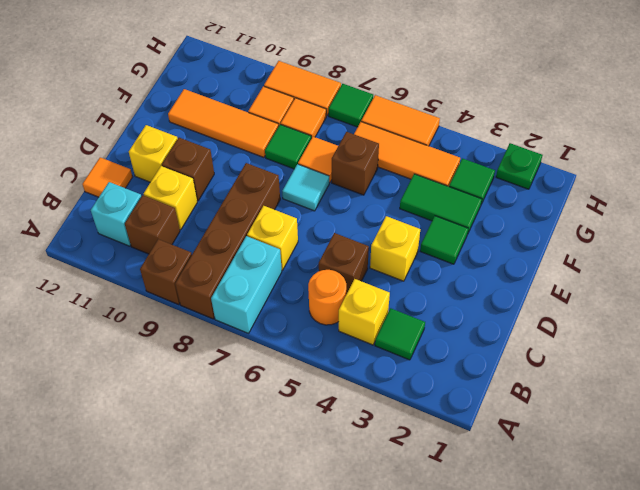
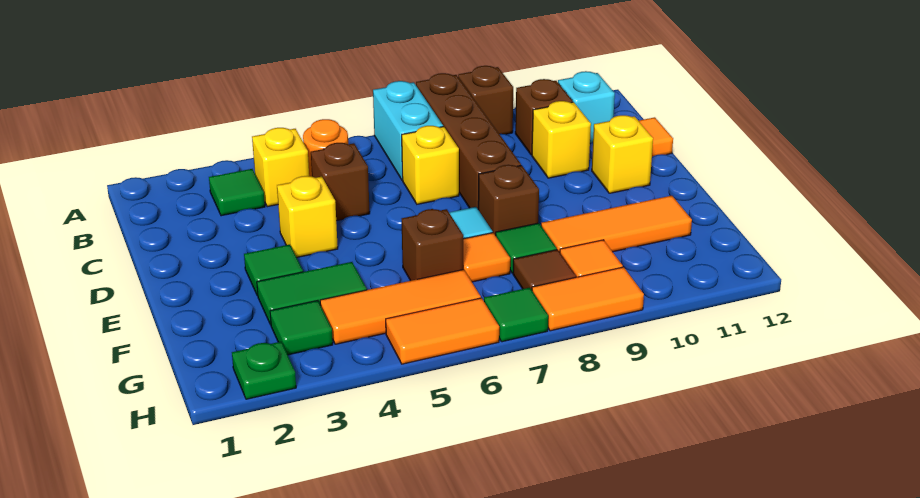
brown brick D10 level 1 -> brown brick E8 level 1
orange tile G8 level 1 -> brown tile G8 level 1

